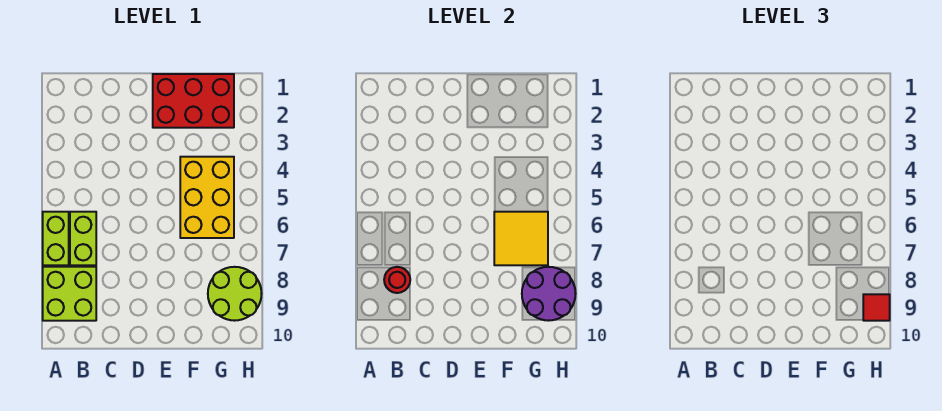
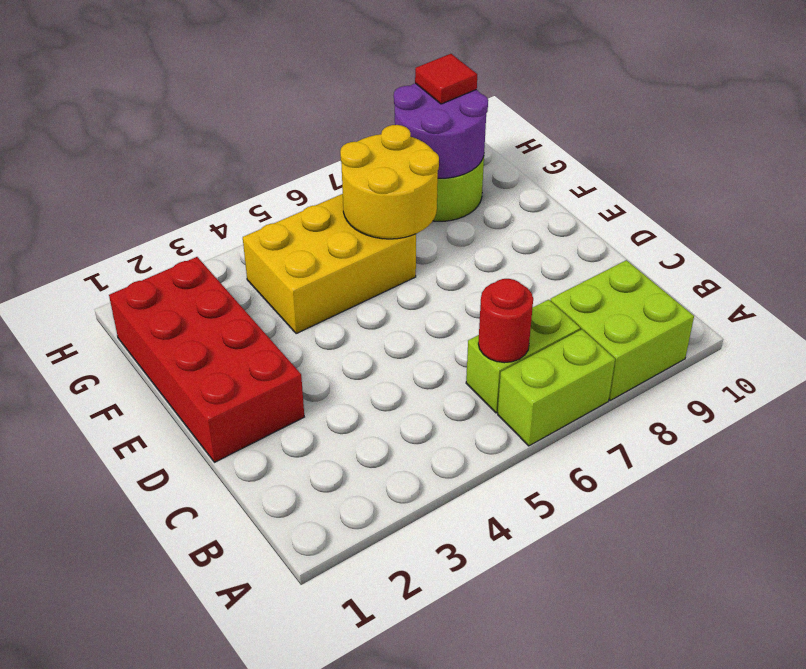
red round brick B8 level 2 -> red round brick B6 level 2
red brick E1:G2 level 1 -> red brick D1:G2 level 1
yellow tile F6:G7 level 2 -> yellow round brick F6:G7 level 2

